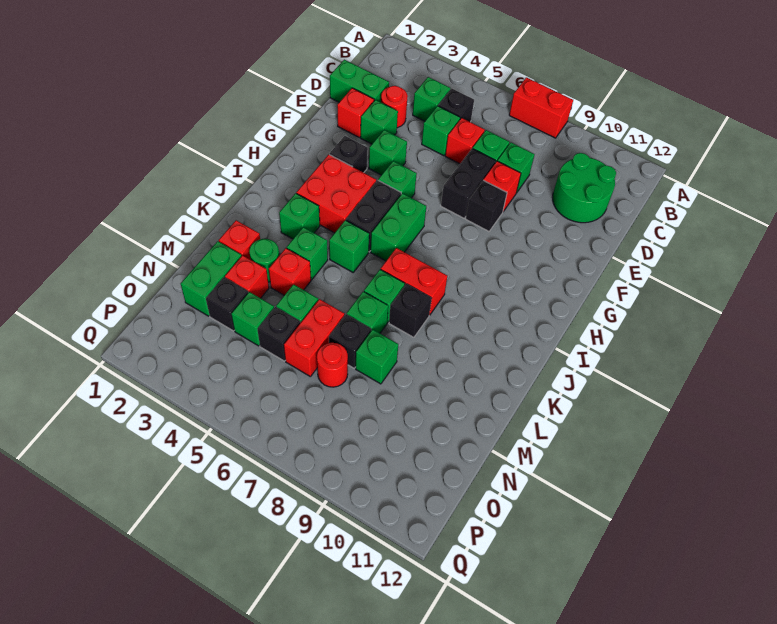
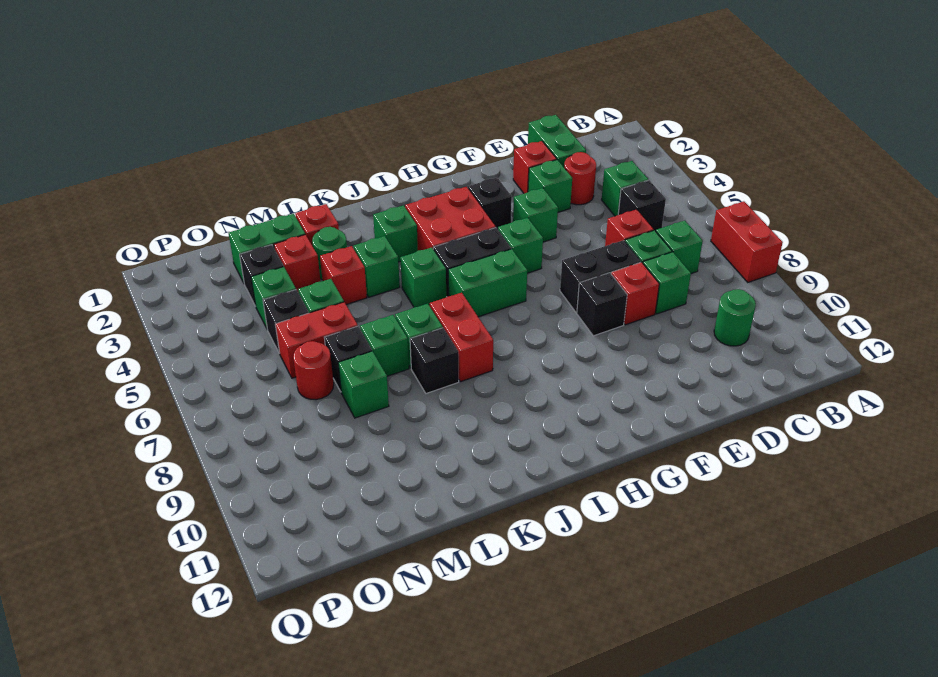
green round brick C10:D11 level 1 -> green round brick C10 level 1
green brick D5 level 1 -> green brick C7 level 1

